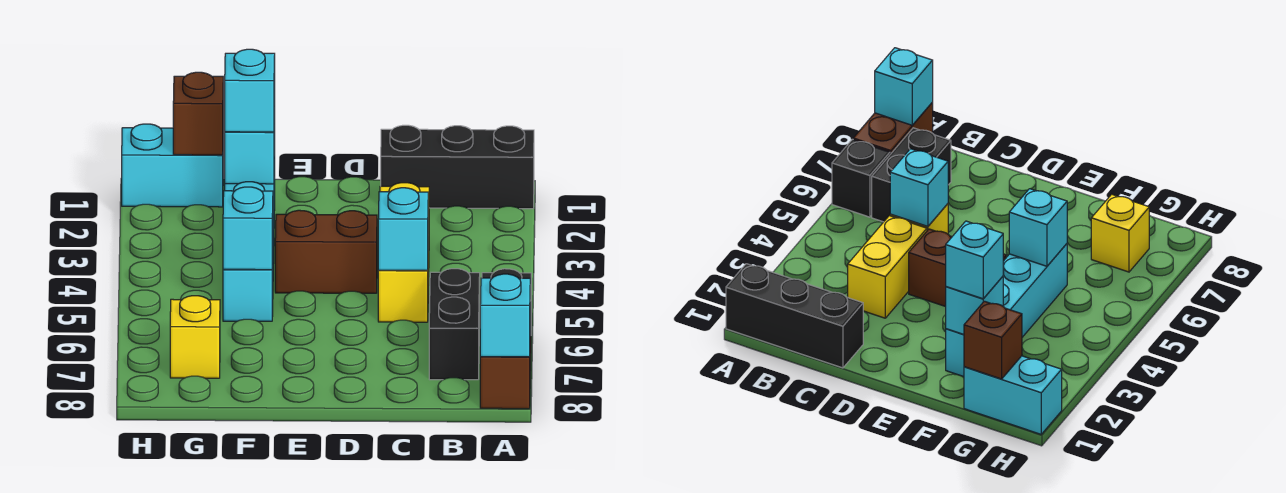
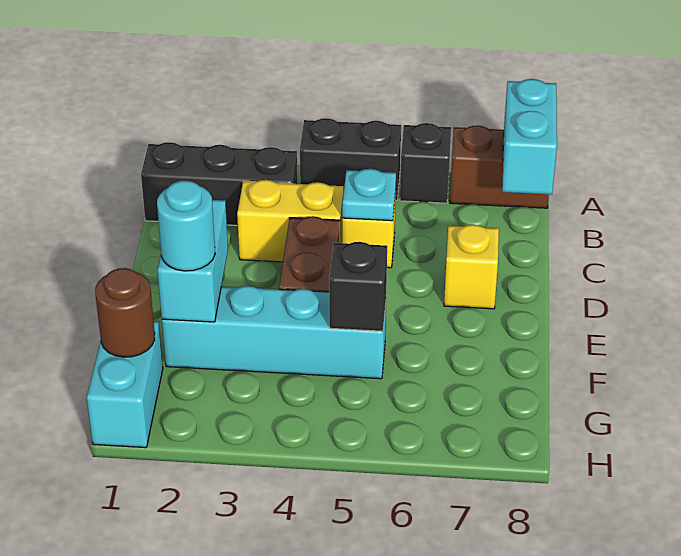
black brick A1:C1 level 1 -> black brick B1:B3 level 1
cyan brick A8 level 2 -> cyan brick A8:B8 level 2
black brick B6:B7 level 1 -> black brick A4:A5 level 1
cyan brick C5 level 2 -> cyan plate C5 level 2
cyan brick F2 level 2 -> cyan brick E2:F2 level 2
cyan brick F2 level 3 -> cyan round brick F2 level 3
cyan brick F5 level 2 -> black brick F5 level 2
brown brick G1 level 2 -> brown round brick G1 level 2
yellow brick G7 level 1 -> yellow brick D7 level 1

